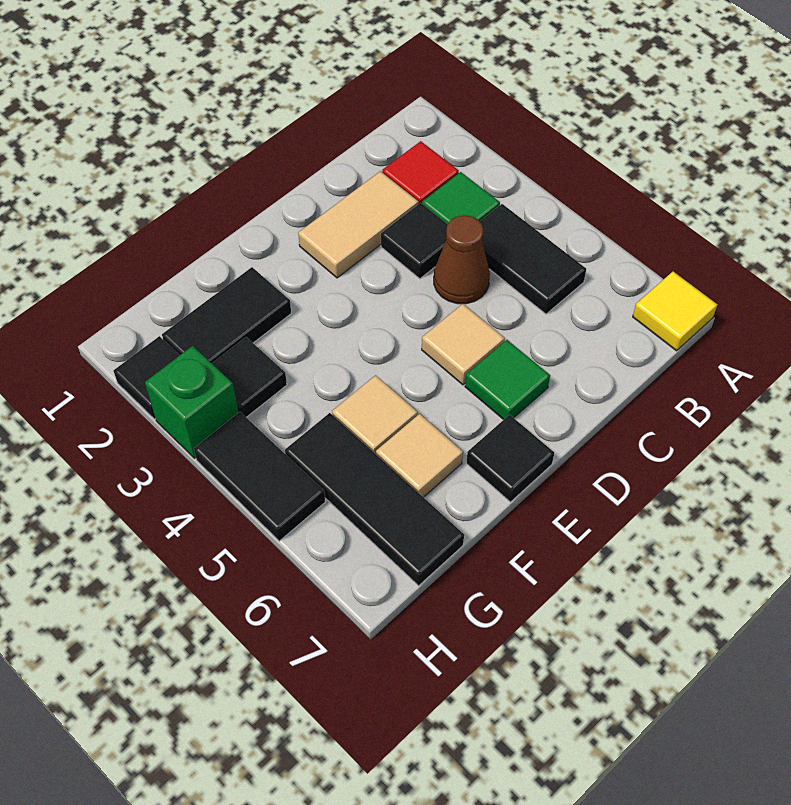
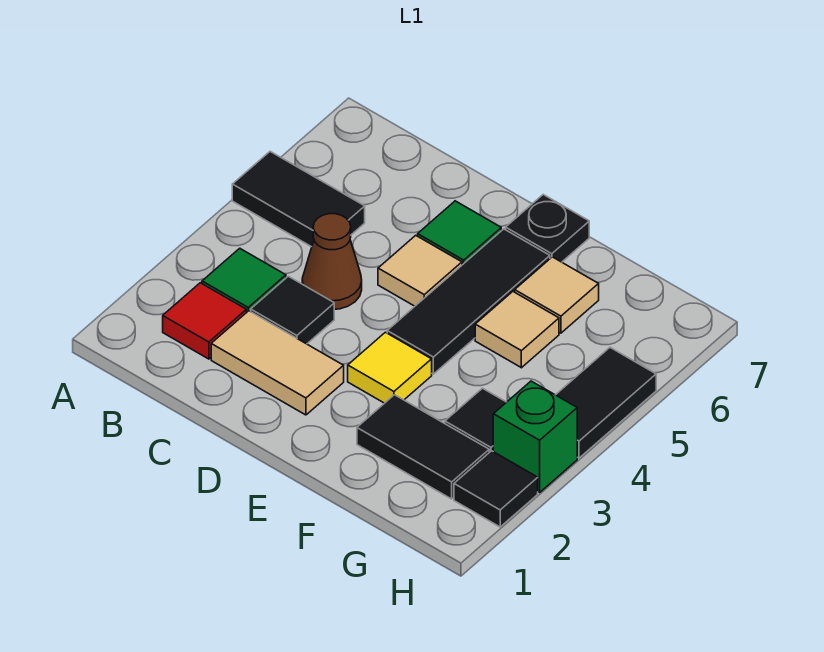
yellow tile A7 level 1 -> yellow tile E3 level 1
black tile B4:B5 level 1 -> black tile A5:B5 level 1
black tile E7 level 1 -> black plate E7 level 1
black tile G5:G7 level 1 -> black tile E4:E6 level 1

